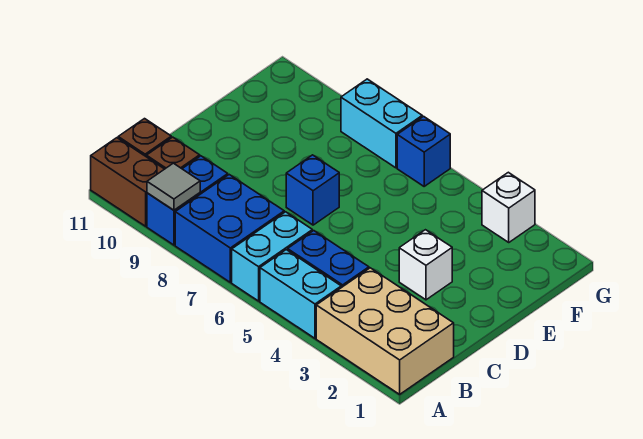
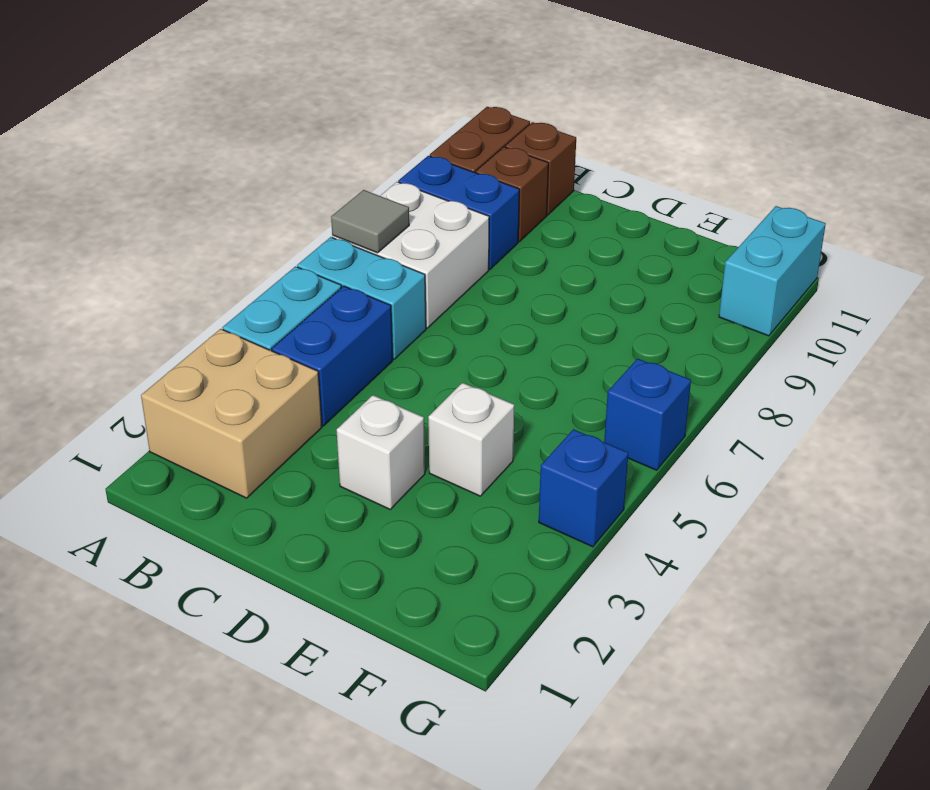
tan brick A1:B3 level 1 -> tan brick A2:B3 level 1
blue brick A7:B8 level 1 -> white brick A7:B8 level 1
grey tile A9 level 2 -> grey tile A7 level 2
blue brick D7 level 1 -> blue brick G4 level 1
white brick G3 level 1 -> white brick E4 level 1
cyan brick G7:G8 level 1 -> cyan brick G10:G11 level 1

